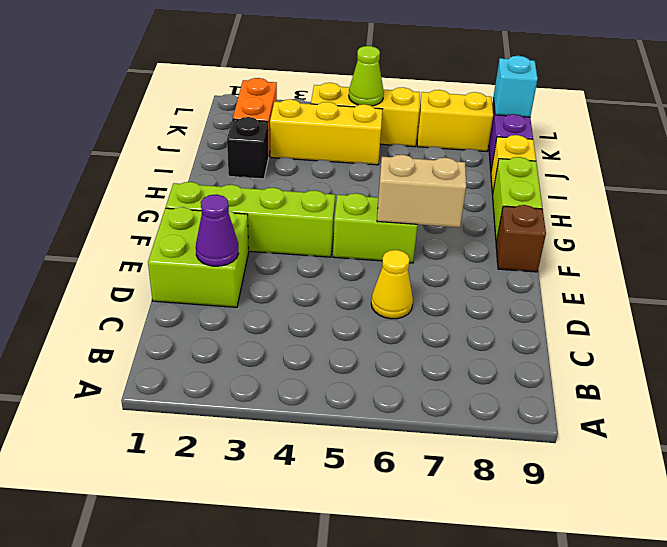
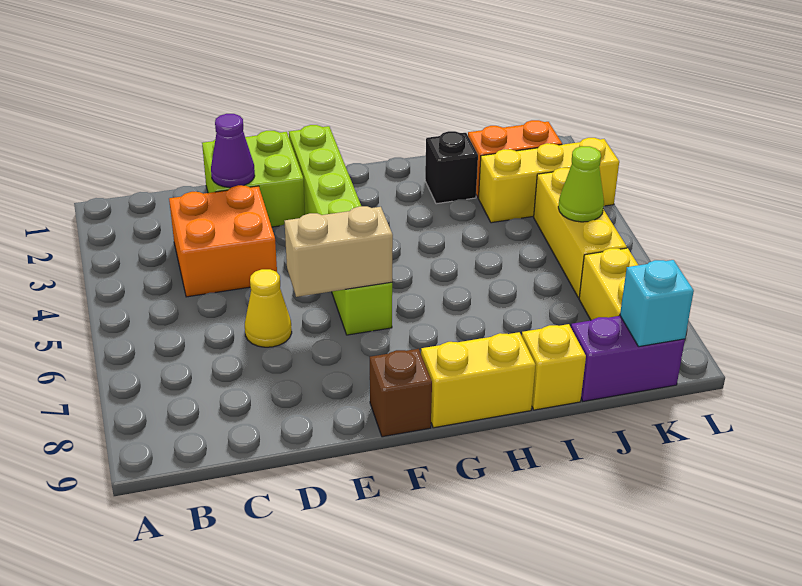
none -> orange brick C3:D4 level 1
tan brick F6:F7 level 2 -> tan brick E6:F6 level 2
lime brick G9:H9 level 1 -> yellow brick G9:H9 level 1
yellow brick J3:J5 level 1 -> yellow brick J3:L3 level 1

